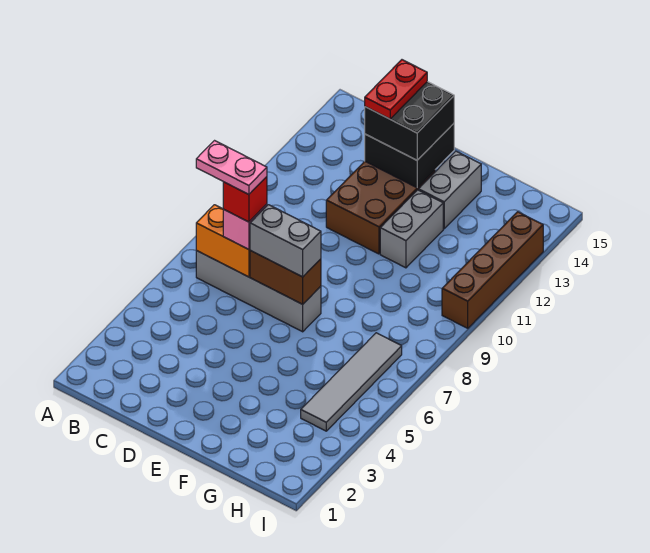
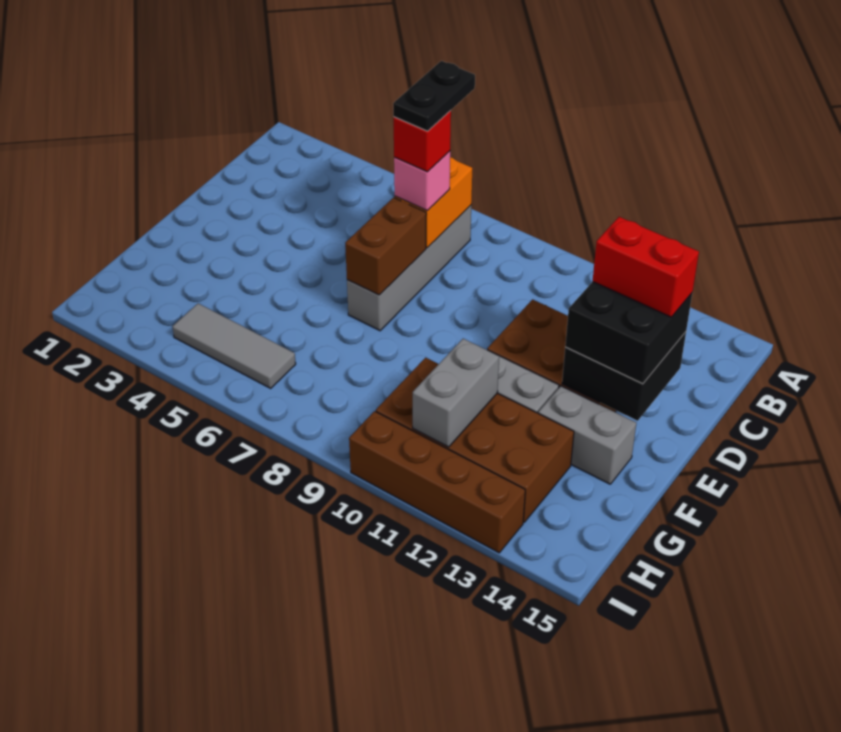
pink plate B7:C7 level 5 -> black plate B7:C7 level 5
grey brick D7:E7 level 3 -> grey brick G11:H11 level 2
red plate D13:D14 level 4 -> red brick D13:D14 level 4
none -> brown brick G10:H13 level 1
grey tile H4:H7 level 1 -> grey tile H4:H6 level 1

